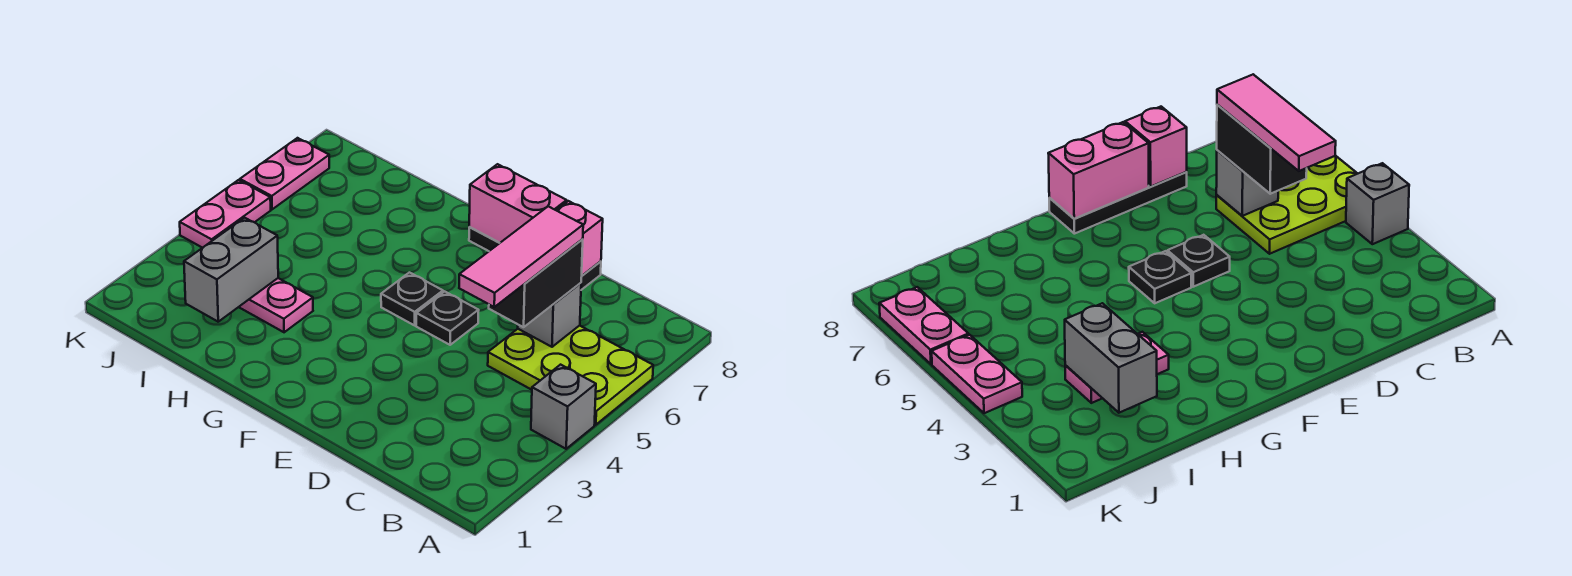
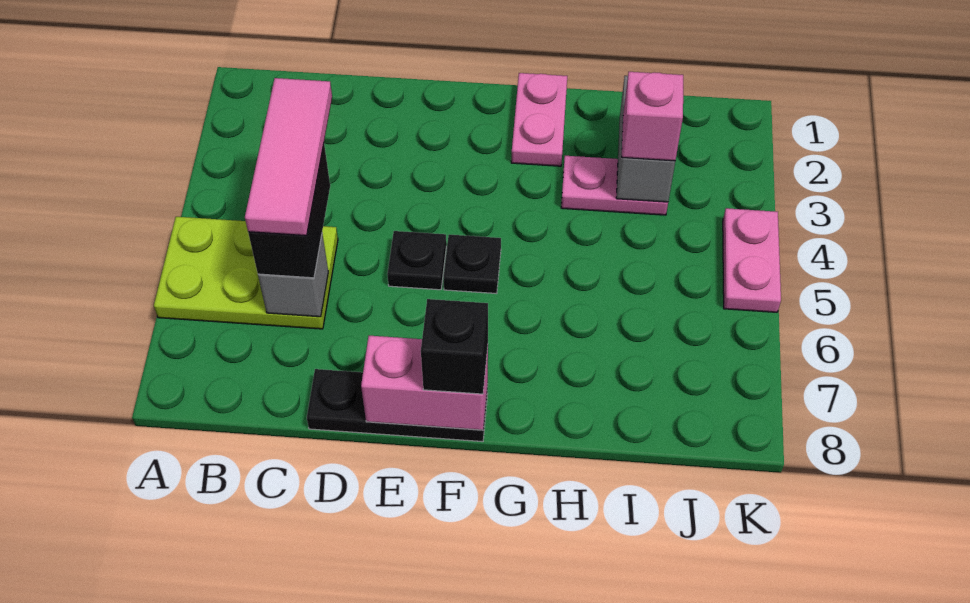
grey brick A4 level 1 -> none
pink brick D8 level 2 -> pink brick I3 level 3
none -> black brick F8 level 3
pink plate K6:K7 level 1 -> pink plate G1:G2 level 1

